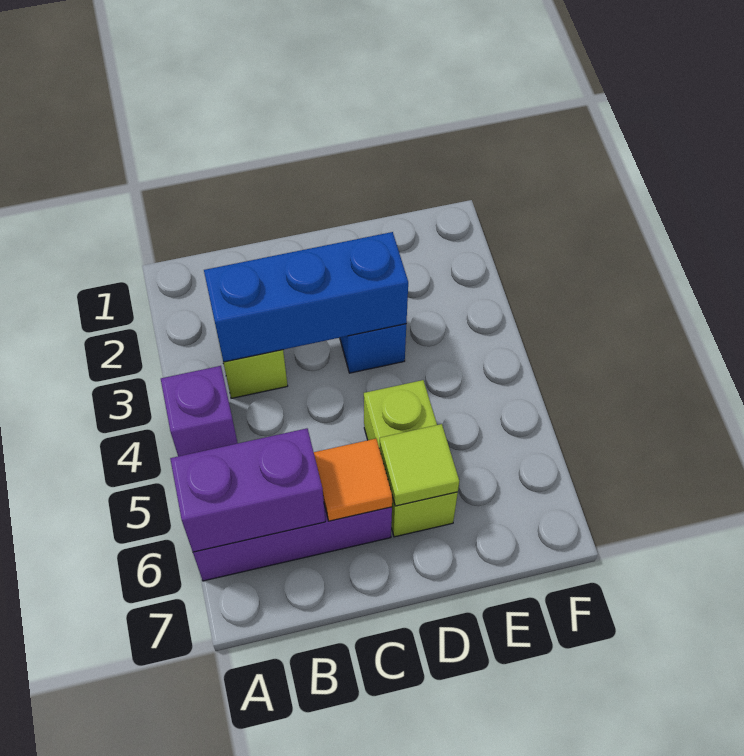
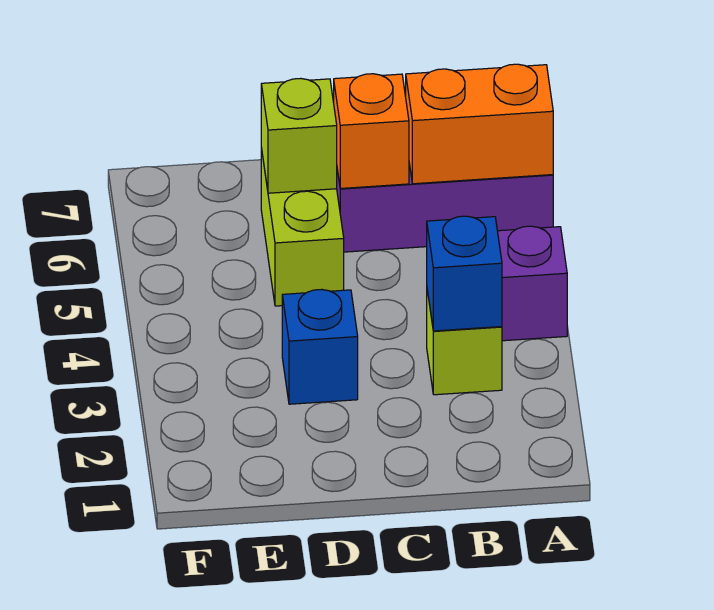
purple brick A6:B6 level 2 -> orange brick A6:B6 level 2
blue brick B3:D3 level 2 -> blue brick B3 level 2
orange tile C6 level 2 -> orange brick C6 level 2
lime tile D6 level 2 -> lime brick D6 level 2

